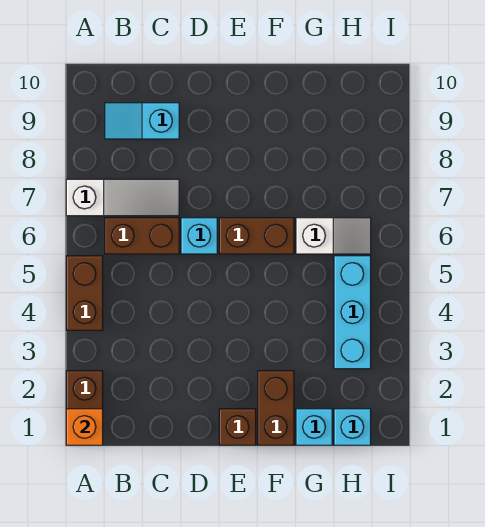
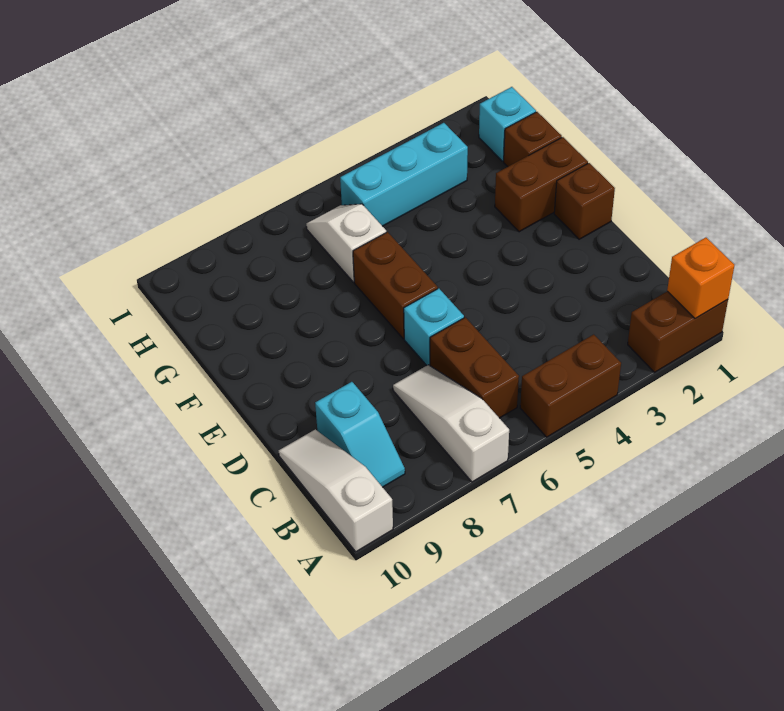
none -> white slope A10:C10 level 1 top A
cyan brick G1 level 1 -> brown brick G1 level 1

